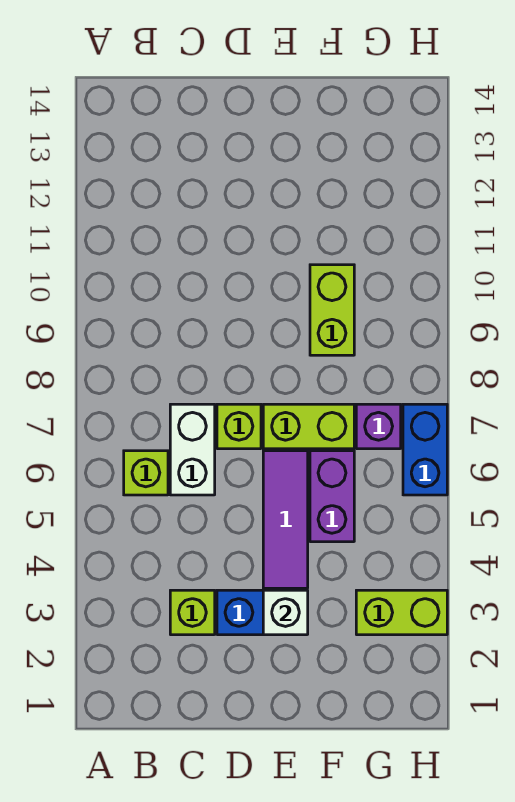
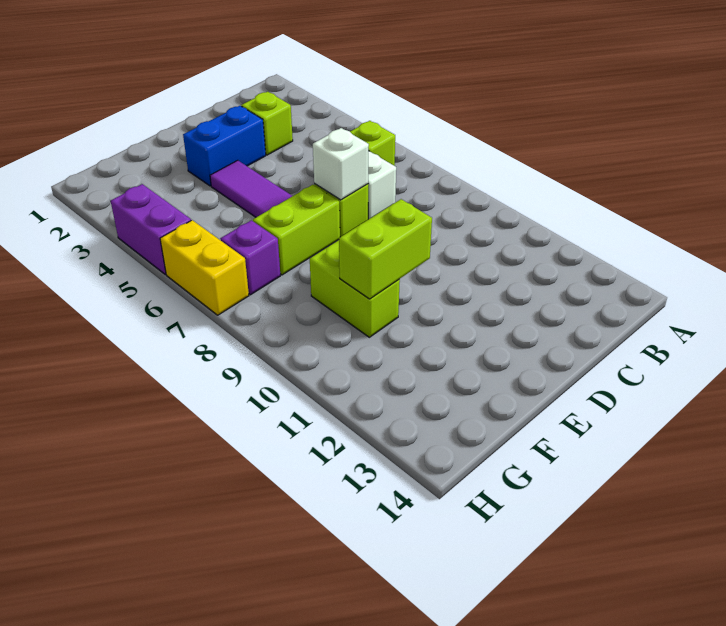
white brick E3 level 2 -> white brick D7 level 2
purple brick F5:F6 level 1 -> purple brick H4:H5 level 1
lime brick G3:H3 level 1 -> lime brick E10:F10 level 2
blue brick H6:H7 level 1 -> yellow brick H6:H7 level 1

